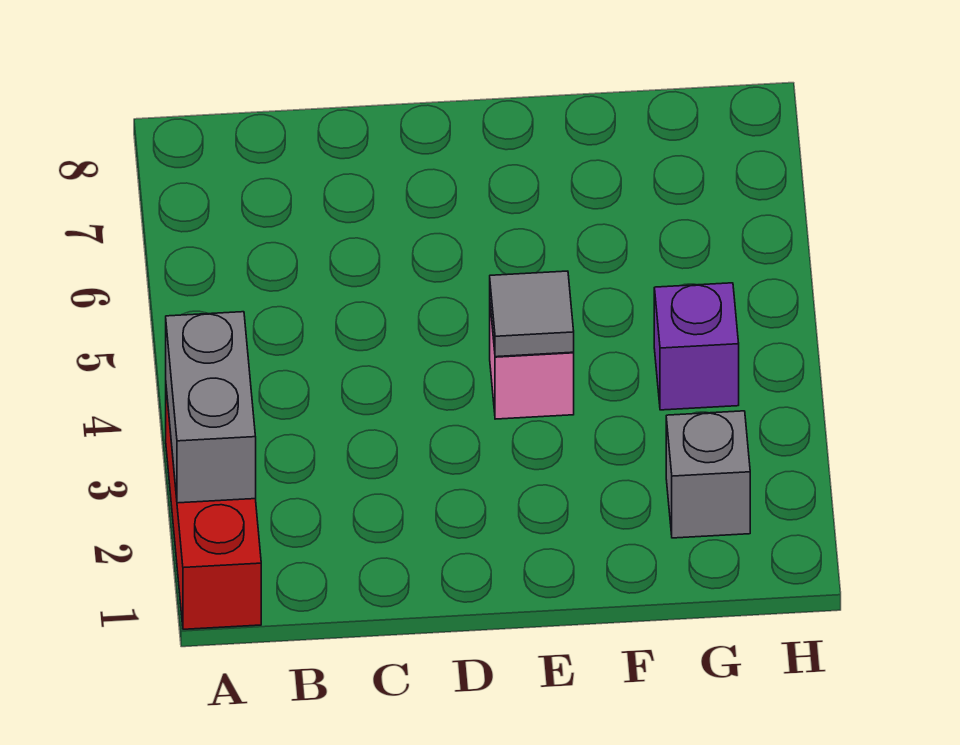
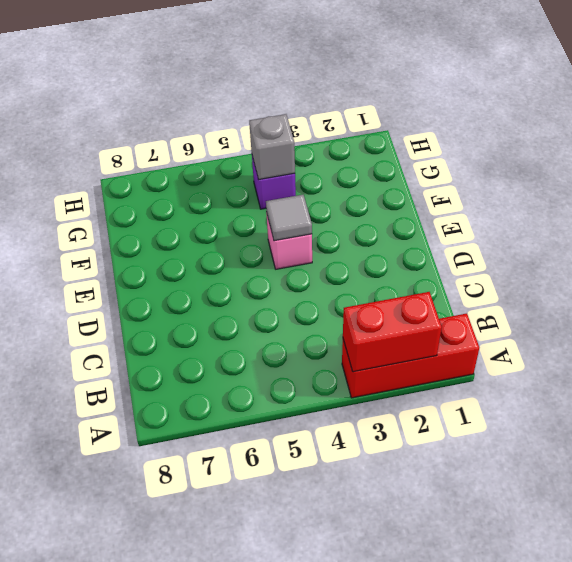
grey brick A2:A3 level 2 -> red brick A2:A3 level 2
grey brick G2 level 1 -> grey brick G4 level 2

